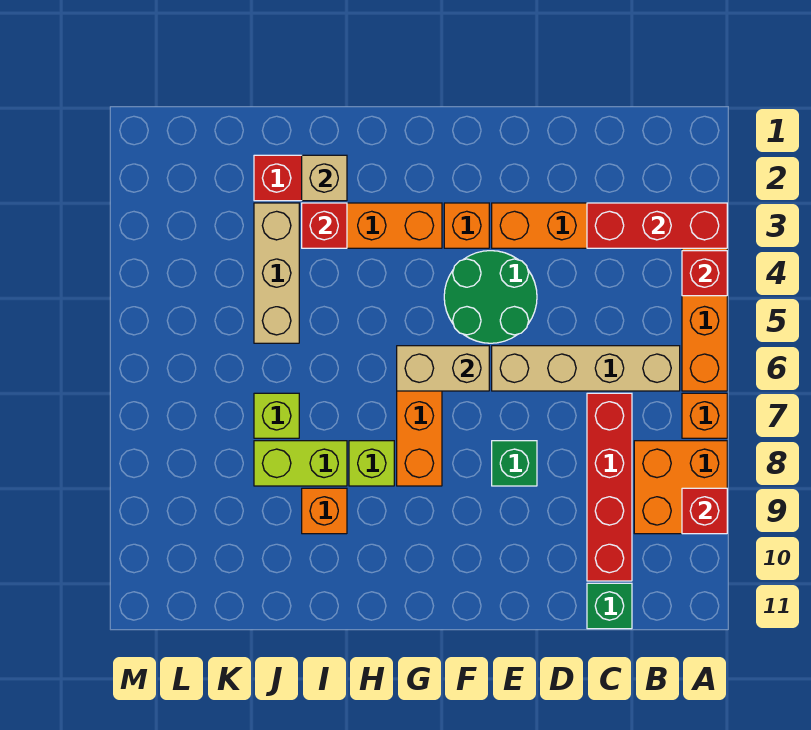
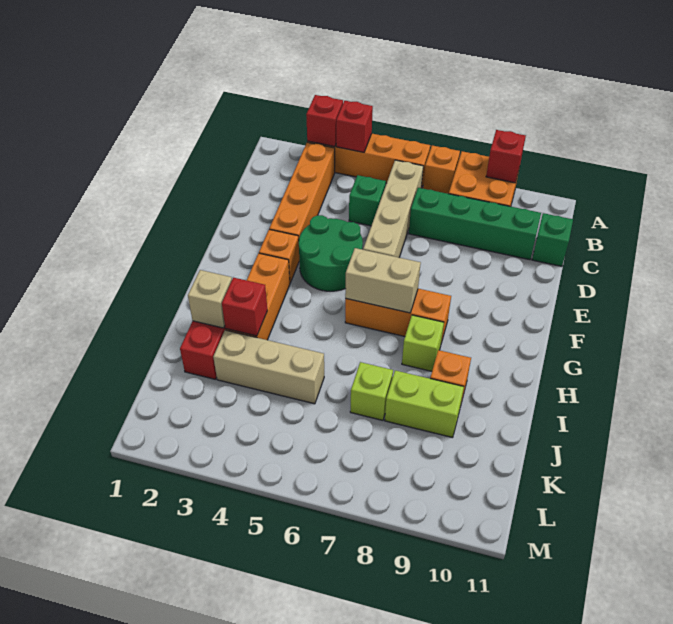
red brick A3:C3 level 2 -> red brick A3 level 2
red brick C7:C10 level 1 -> green brick C7:C10 level 1
green brick E8 level 1 -> green brick C5 level 1
tan brick F6:G6 level 2 -> tan brick G6:G7 level 2
lime brick I8:J8 level 1 -> lime brick J8:J9 level 1

